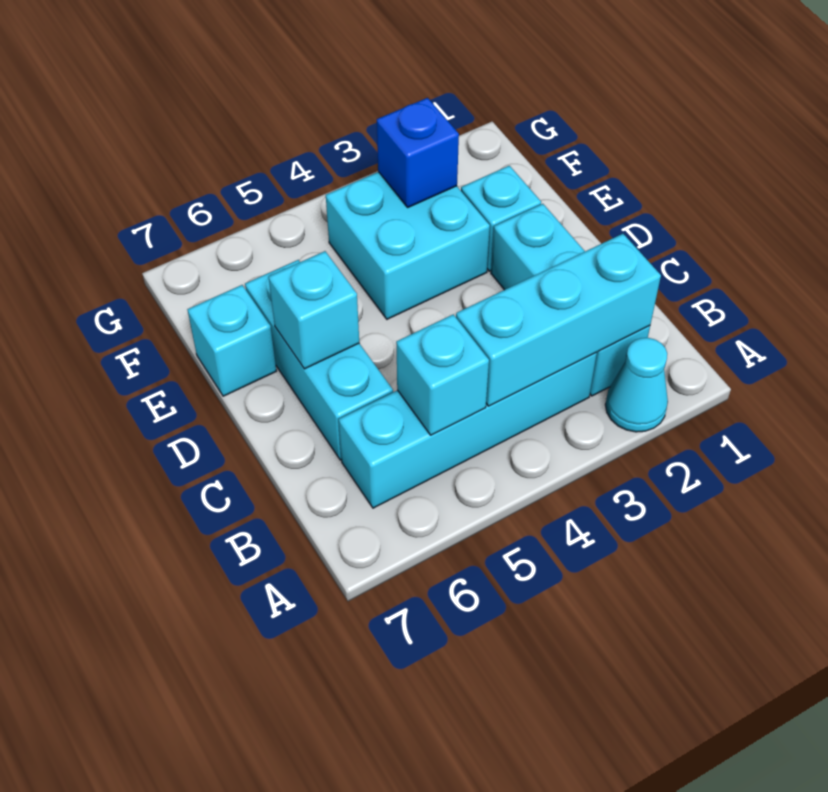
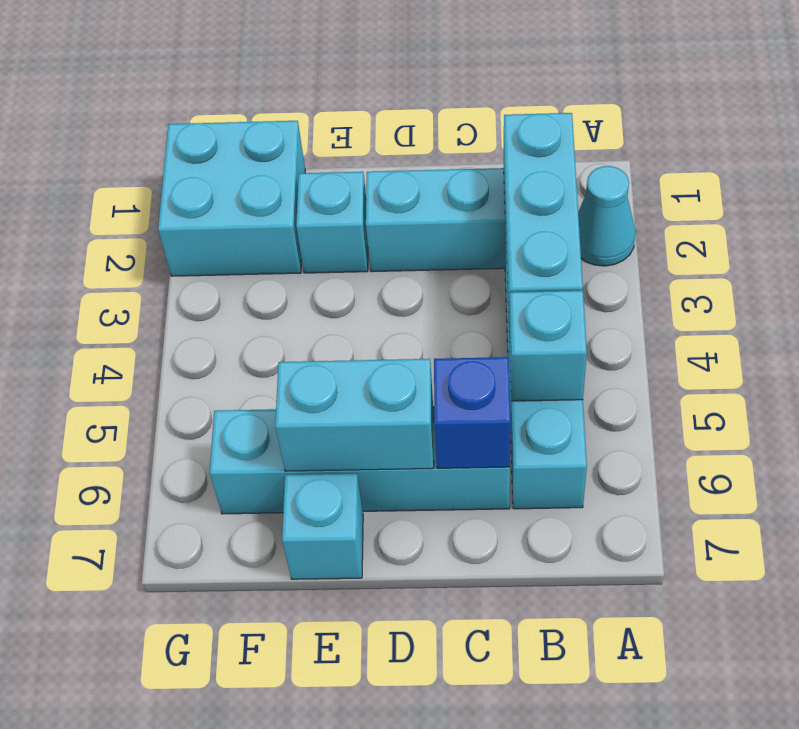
cyan brick C6:E6 level 1 -> cyan brick C6:F6 level 1
cyan brick D6 level 2 -> cyan brick D6:E6 level 2
cyan brick E3:F4 level 1 -> cyan brick F1:G2 level 1
blue brick F3 level 2 -> blue brick C6 level 2

